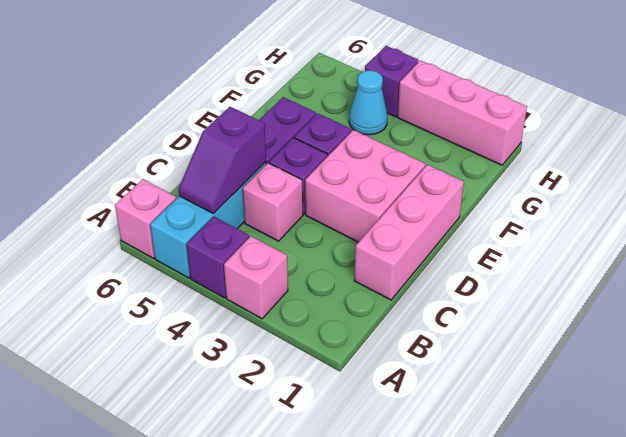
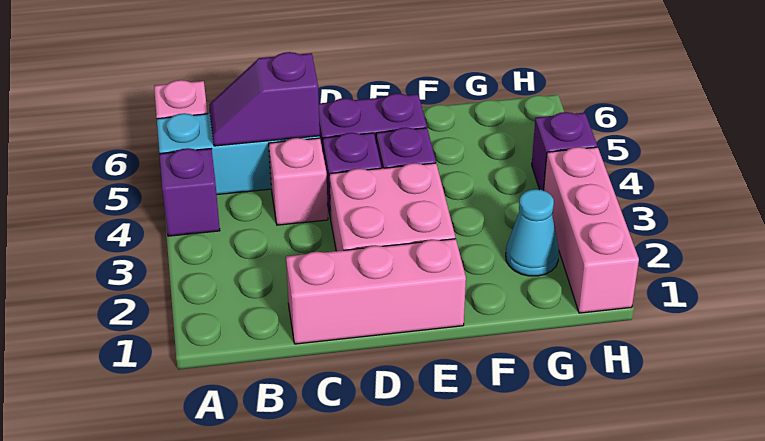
pink brick A3 level 1 -> none
cyan cone G4 level 1 -> cyan cone G2 level 1

